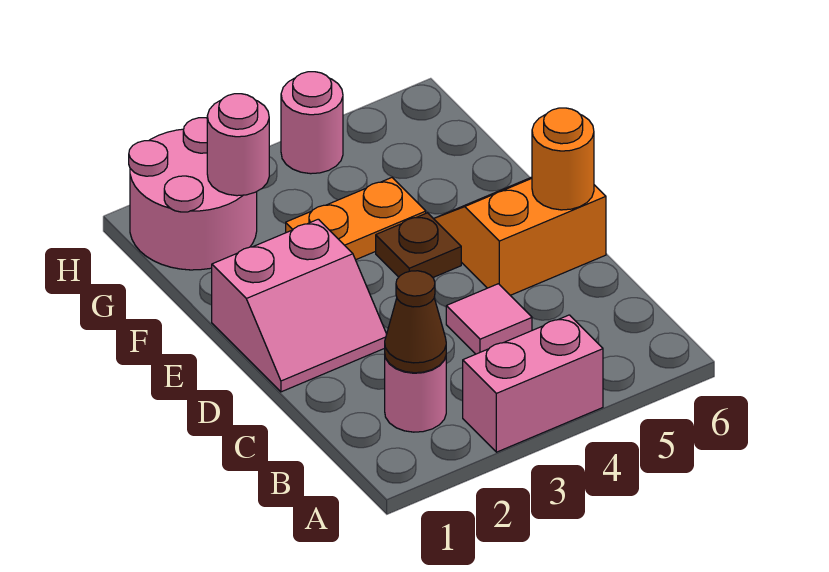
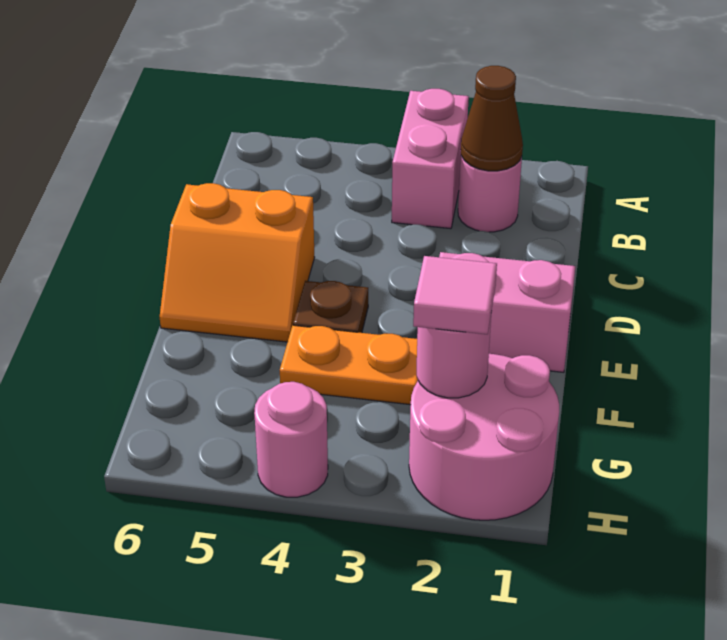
pink brick A3:A4 level 1 -> pink brick A3:B3 level 1
pink tile C4 level 1 -> pink tile G2 level 3
orange round brick D6 level 2 -> none

